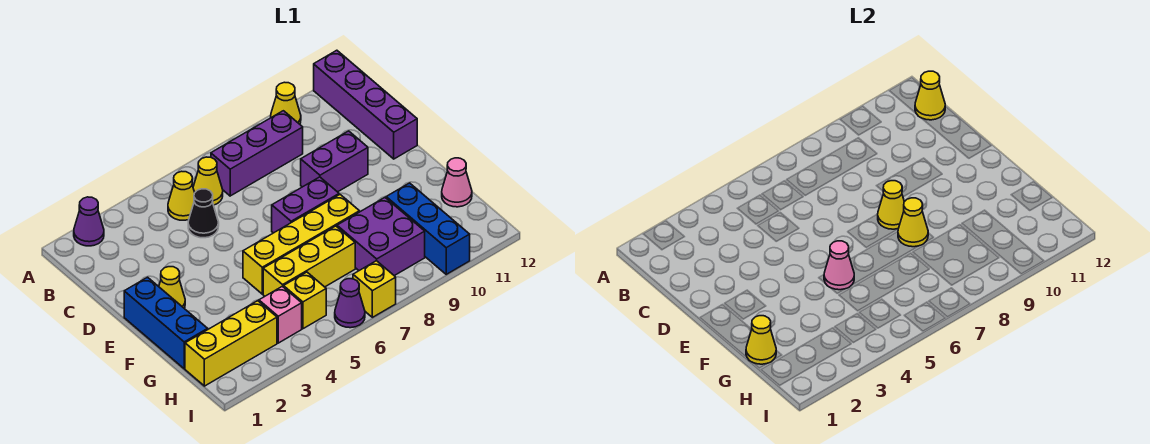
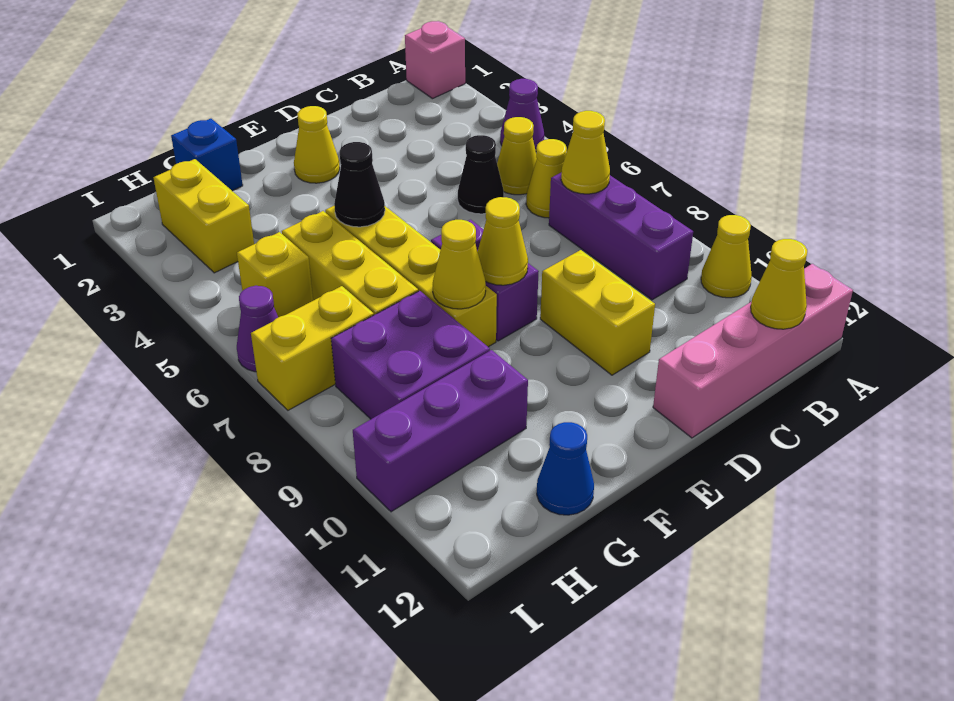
purple cone A2 level 1 -> purple cone A4 level 1
purple brick A12:D12 level 1 -> pink brick A12:D12 level 1
purple brick D9:D10 level 1 -> yellow brick D9:D10 level 1
blue brick E1:G1 level 1 -> blue brick G1 level 1
pink cone F5 level 2 -> black cone F5 level 2
yellow cone G1 level 2 -> yellow cone B7 level 2
blue brick G10:I10 level 1 -> purple brick G10:I10 level 1
pink cone G12 level 1 -> blue cone G12 level 1
yellow brick H1:H3 level 1 -> yellow brick H2:H3 level 1
pink brick H4 level 1 -> pink brick A1 level 1
yellow brick I7 level 1 -> yellow brick H7:I7 level 1

